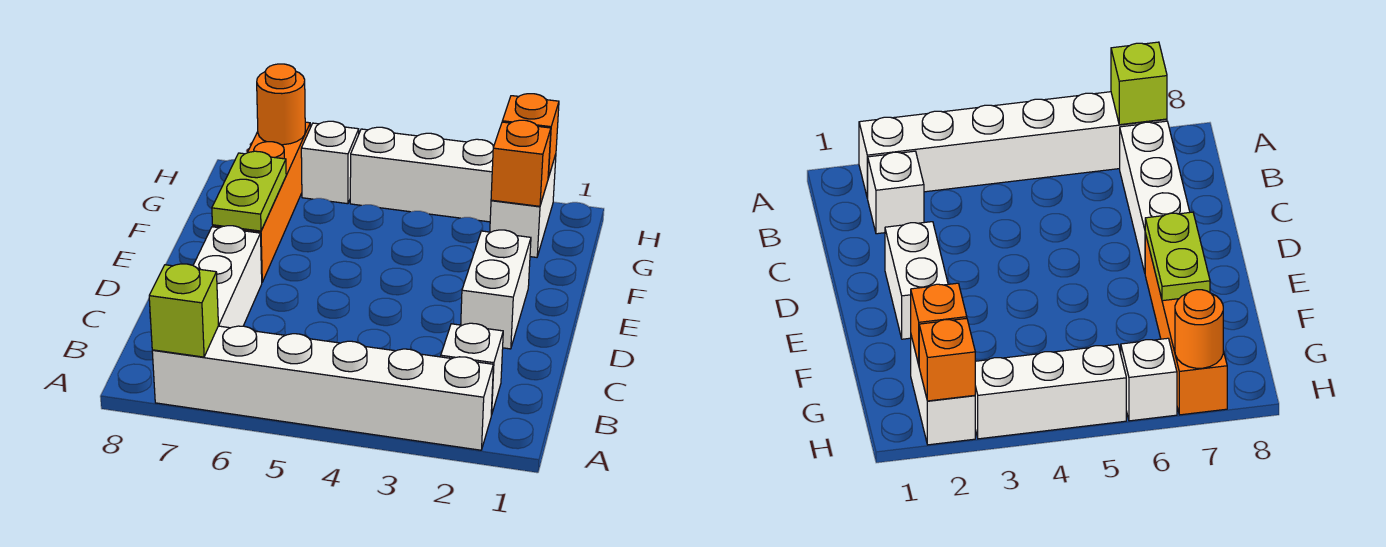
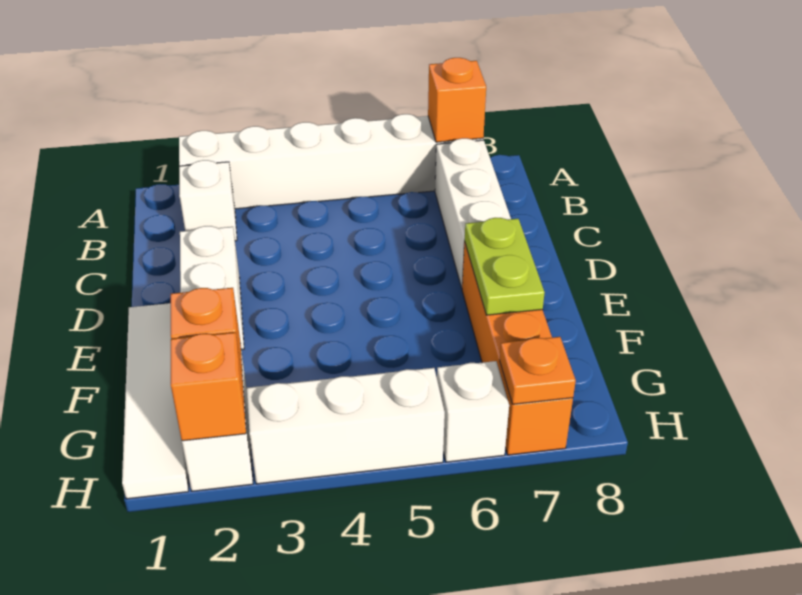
lime brick A7 level 2 -> orange brick A7 level 2
none -> white tile E1:H1 level 1
orange round brick H7 level 2 -> orange plate H7 level 2

